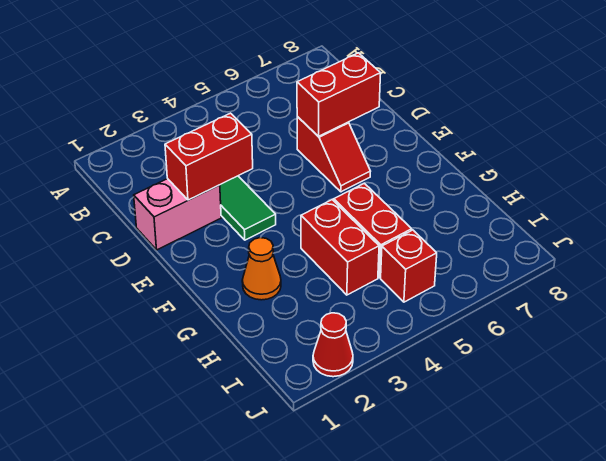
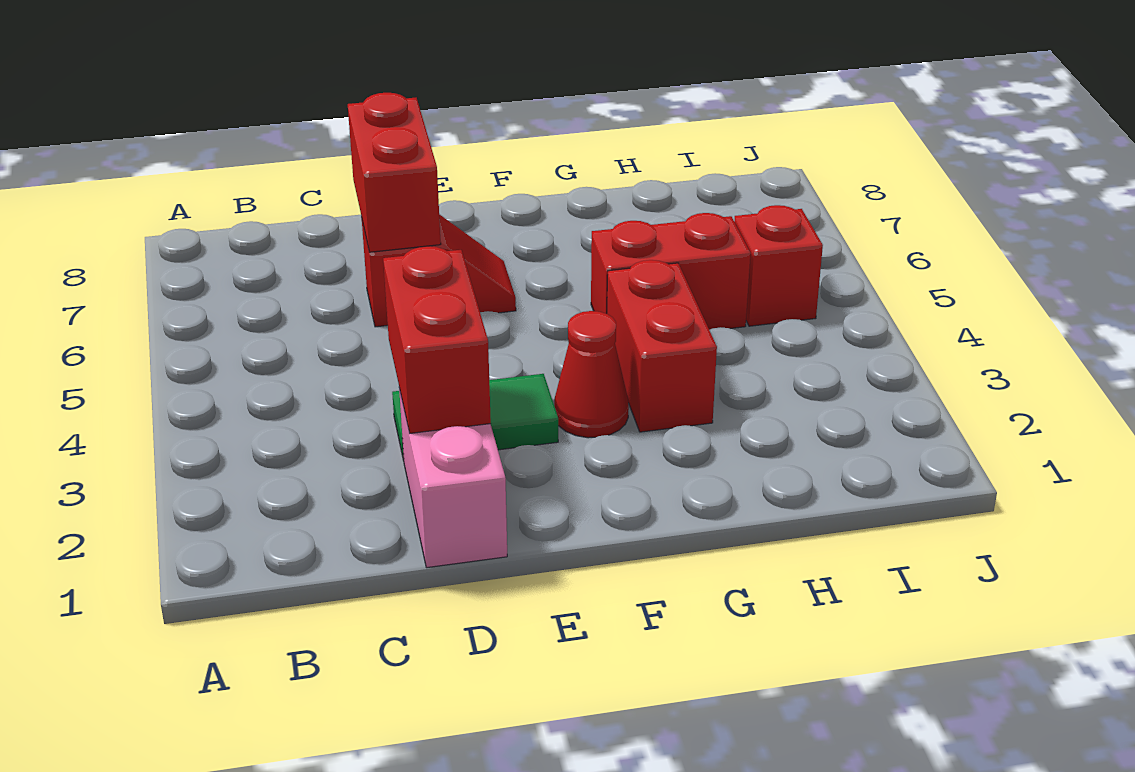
orange cone G2 level 1 -> none
red brick G4:H4 level 1 -> red brick G3:G4 level 1
red cone J2 level 1 -> red cone F3 level 1

